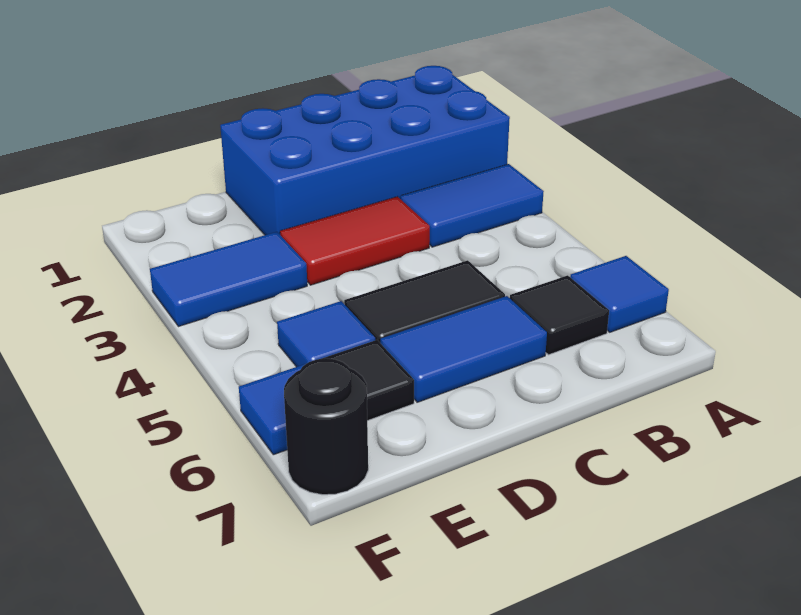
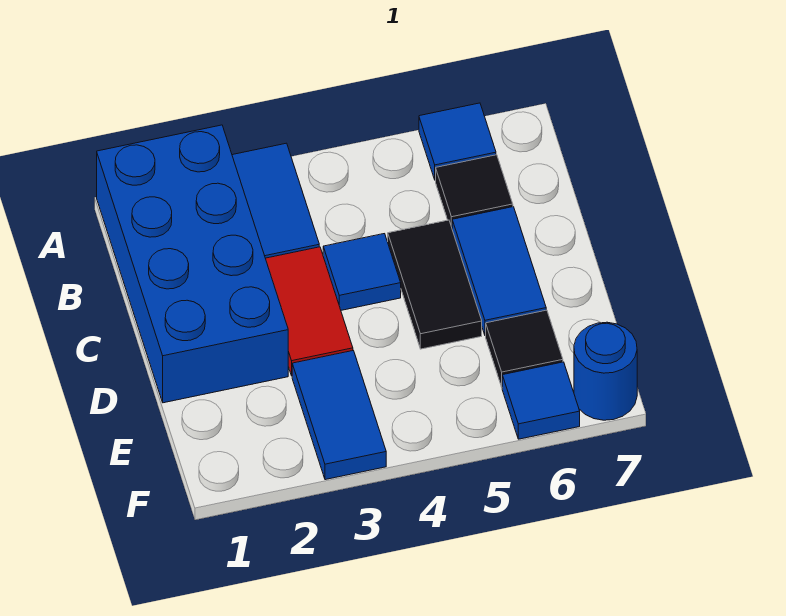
blue tile E5 level 1 -> blue tile C4 level 1
black round brick F7 level 1 -> blue round brick F7 level 1

